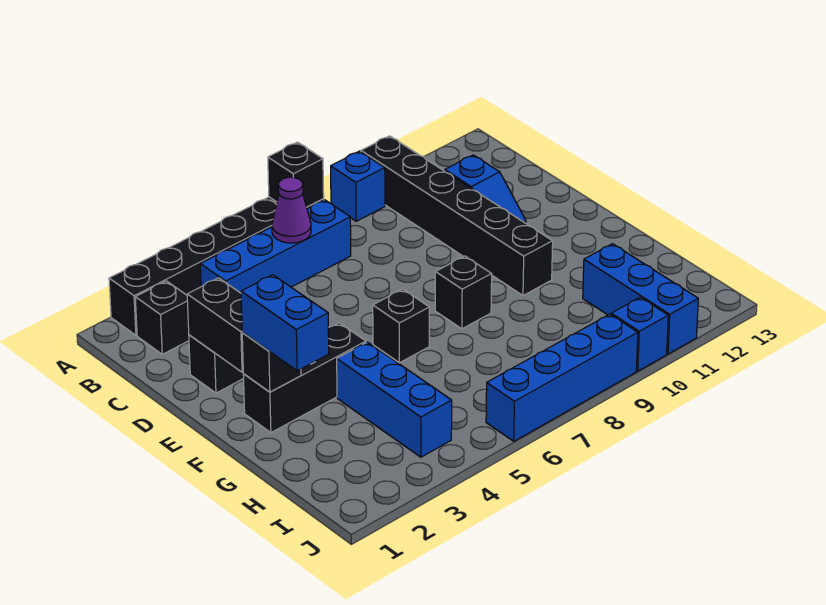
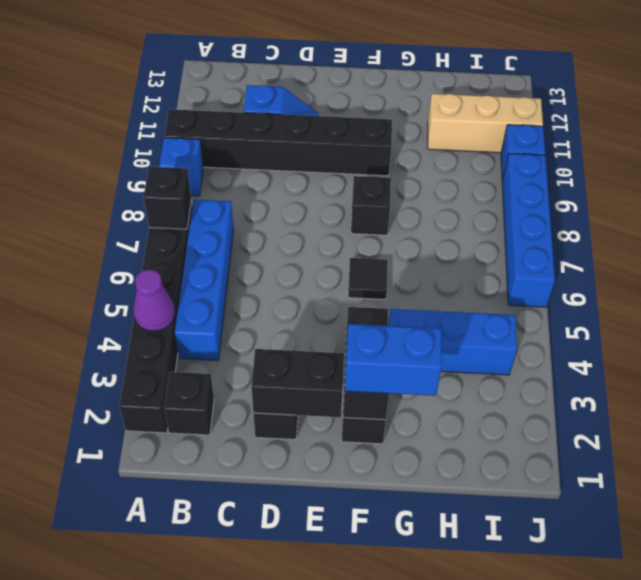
purple cone B6 level 2 -> purple cone A4 level 2
black brick F6 level 1 -> black tile F6 level 1
blue brick H11:J11 level 1 -> tan brick H11:J11 level 1

